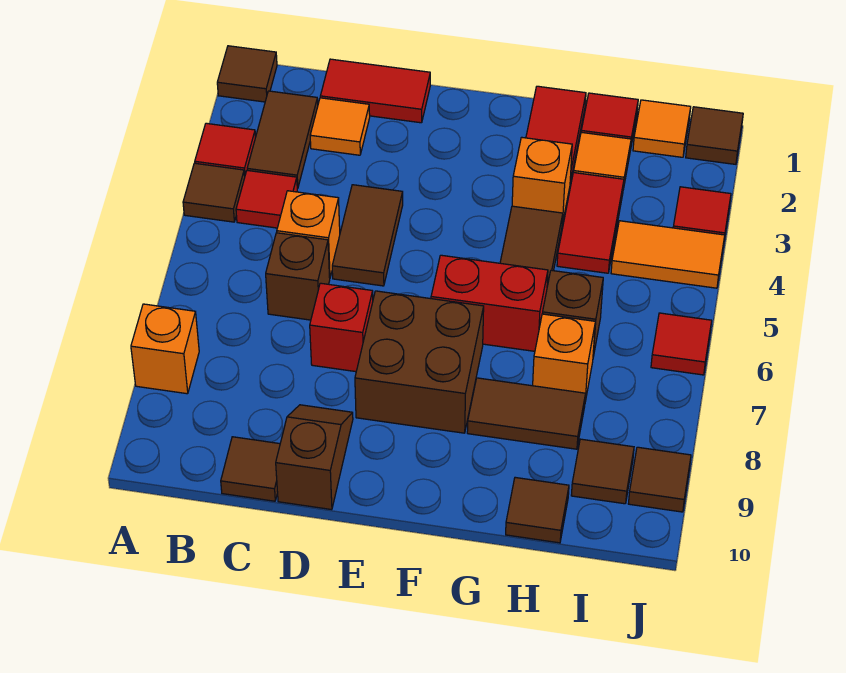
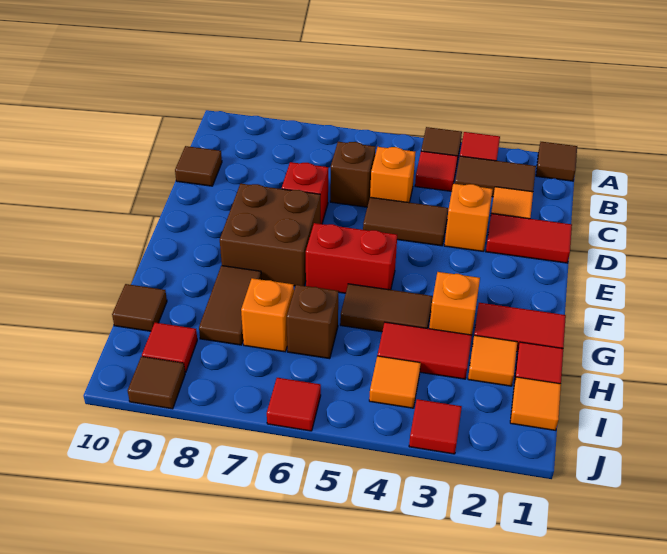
orange brick A8 level 1 -> orange brick D3 level 1
red tile C1:D1 level 1 -> red tile D1:D2 level 1
brown slope D9:D10 level 1 top 10 -> none
red brick F6:G6 level 1 -> red brick F5:F6 level 1
orange tile I4:J4 level 1 -> orange tile I4 level 1
brown tile I9 level 1 -> red tile I9 level 1
brown tile J1 level 1 -> none

